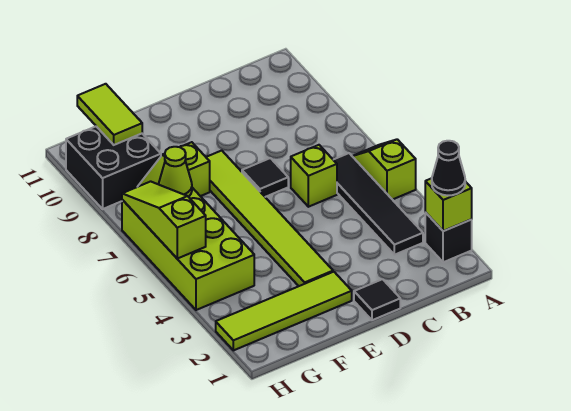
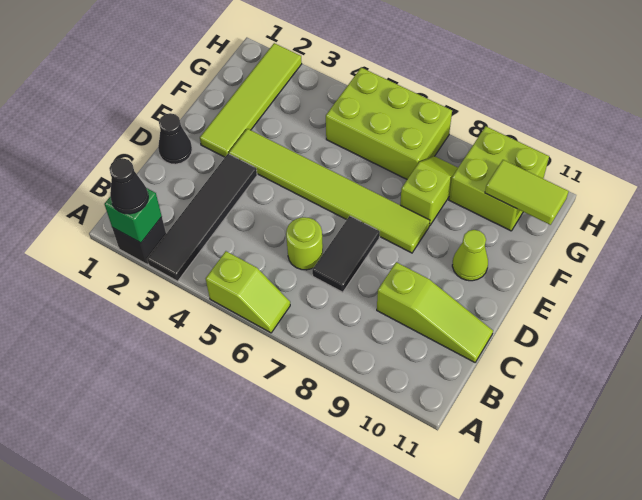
lime brick A2 level 2 -> green brick A2 level 2
black tile B3:B6 level 1 -> black tile A3:D3 level 1
lime brick C6 level 1 -> lime round brick C6 level 1
black tile D1 level 1 -> black cone D1 level 1
black tile D7 level 1 -> black tile C7:D7 level 1
lime brick G4:H7 level 1 -> lime brick G5:H7 level 1
lime cone G7 level 2 -> lime cone E10 level 1
black brick G9:H10 level 1 -> lime brick G9:H10 level 1
lime slope H5:H7 level 2 top 5 -> lime slope C9:C11 level 1 top 9

